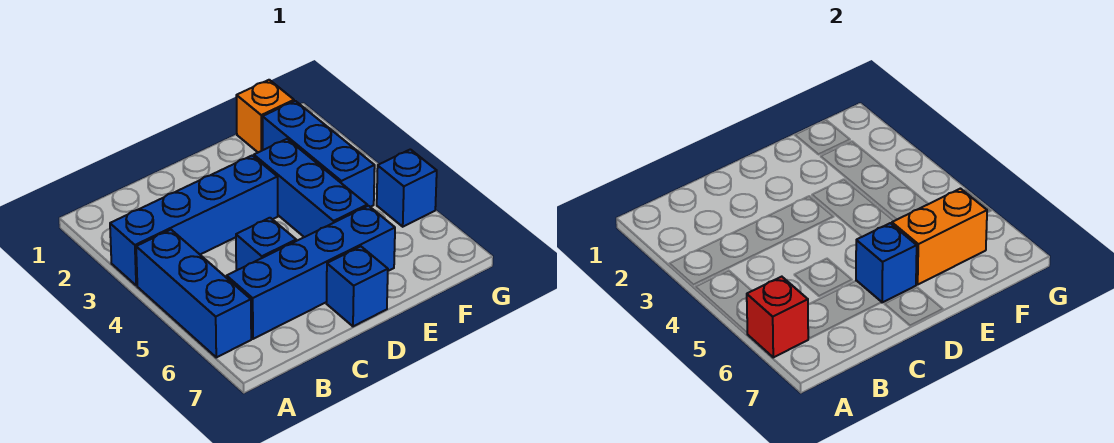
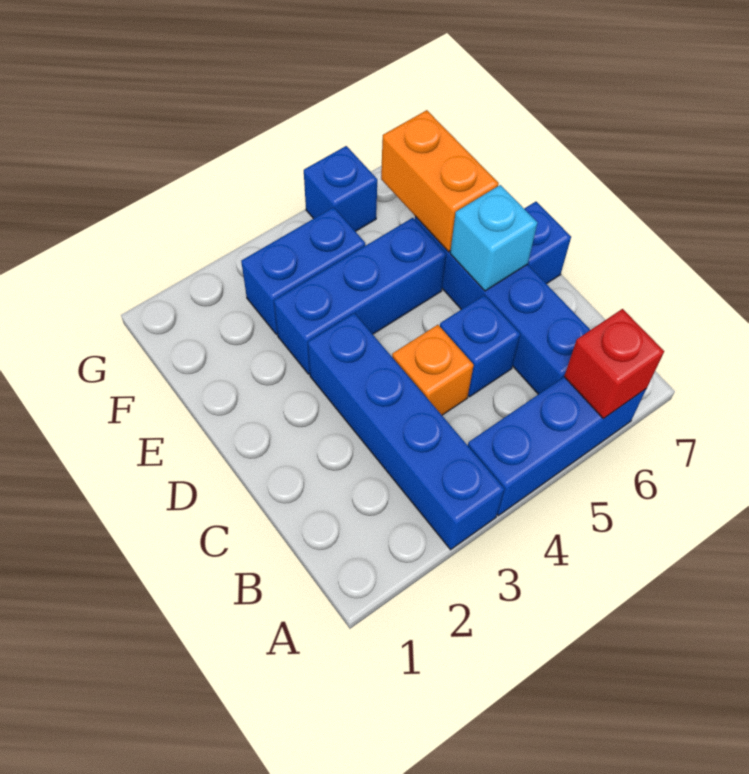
blue brick D6 level 2 -> cyan brick D6 level 2
orange brick F1 level 1 -> orange brick C4 level 1
blue brick F2:F4 level 1 -> blue brick F3:F4 level 1

